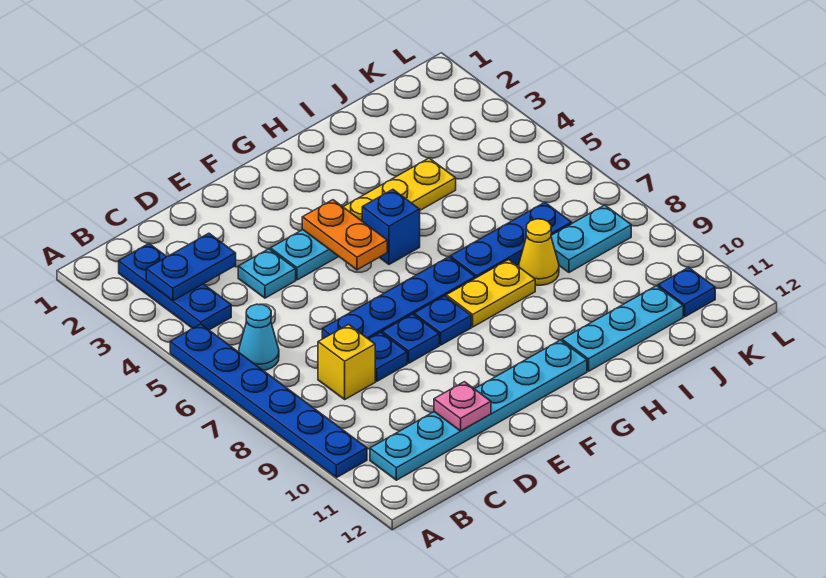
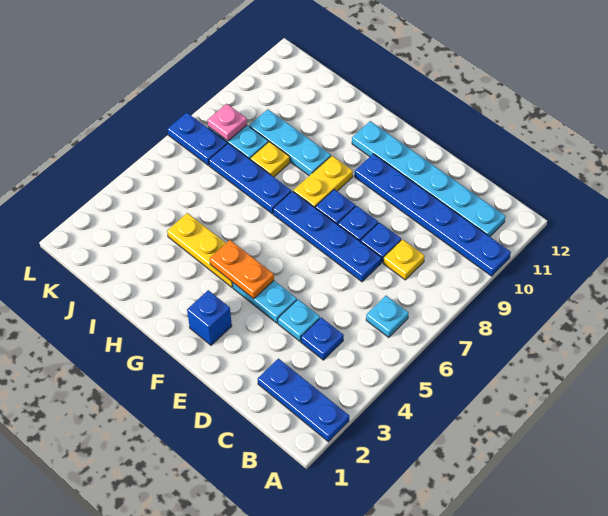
blue plate A5:A10 level 1 -> blue plate A10:F10 level 1
blue plate B2:B4 level 1 -> blue plate A2:C2 level 1
blue plate B3:C3 level 2 -> blue plate K7:L7 level 1
cyan cone B6 level 1 -> cyan plate B6 level 1
yellow brick C8 level 1 -> yellow plate C8 level 1
pink plate D11 level 2 -> pink plate K8 level 2
orange plate F4:F5 level 2 -> orange plate F4:G4 level 2
blue brick G5 level 1 -> blue brick F2 level 1
yellow plate G8:H8 level 1 -> yellow plate G8:G9 level 1
cyan plate H11:J11 level 1 -> cyan plate H9:J9 level 1
yellow cone I8 level 1 -> yellow plate I8 level 1
blue plate K11 level 1 -> blue plate C4 level 1

